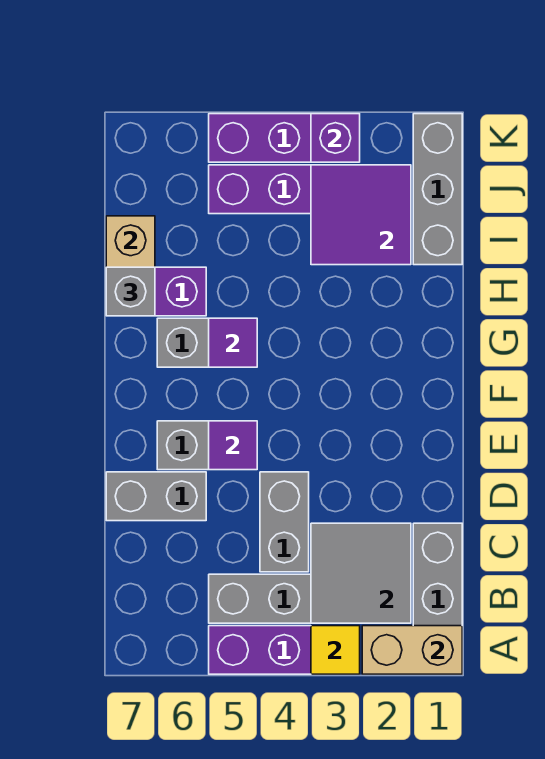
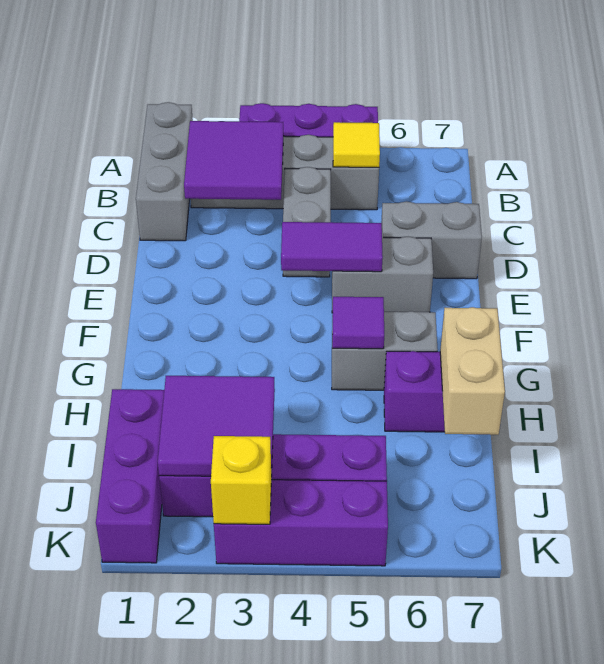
tan brick A1:A2 level 2 -> none
yellow tile A3 level 2 -> yellow tile B5 level 2
grey tile B2:C3 level 2 -> purple tile B2:C3 level 2
purple tile E5 level 2 -> purple tile E4:E5 level 2
grey brick H7 level 3 -> none
grey brick I1:K1 level 1 -> purple brick I1:K1 level 1
purple brick K3 level 2 -> yellow brick K3 level 2

